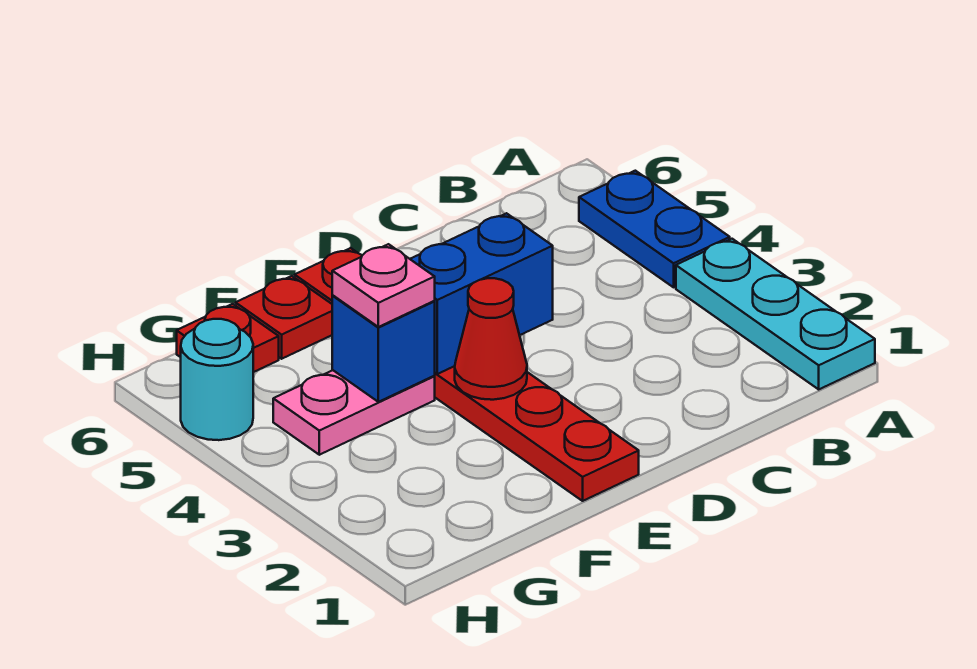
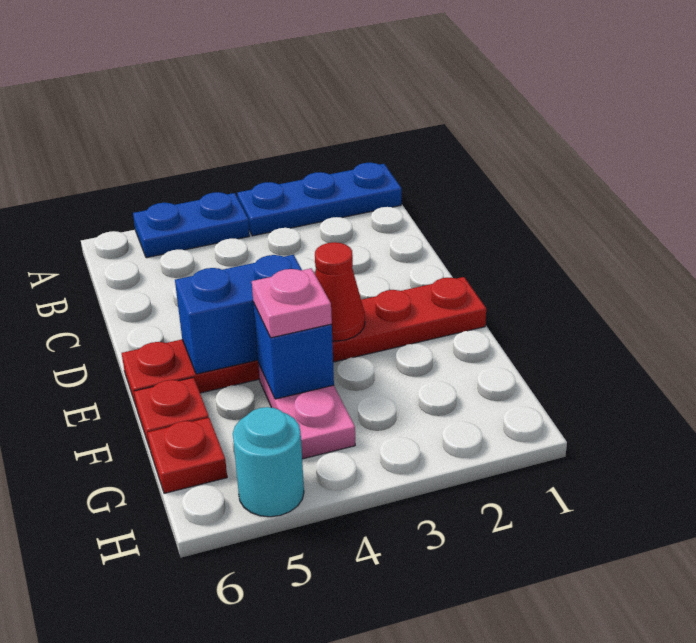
cyan plate A1:A3 level 1 -> blue plate A1:A3 level 1
blue brick D4:E4 level 2 -> blue brick E4:E5 level 2

